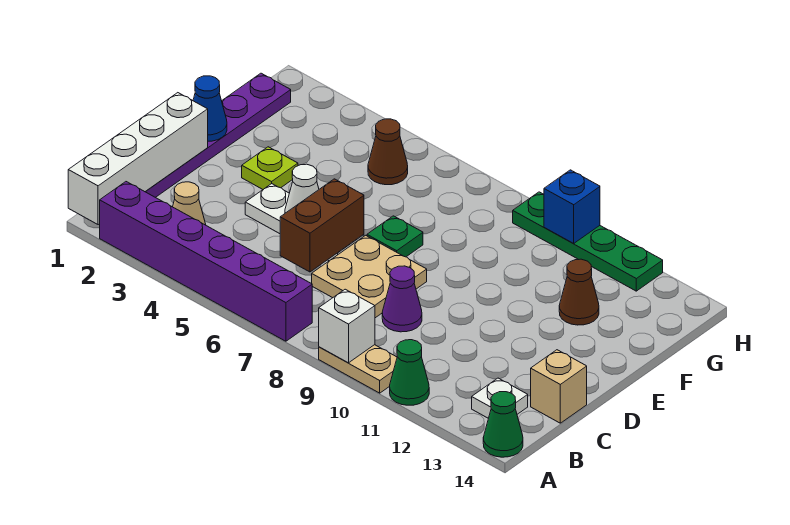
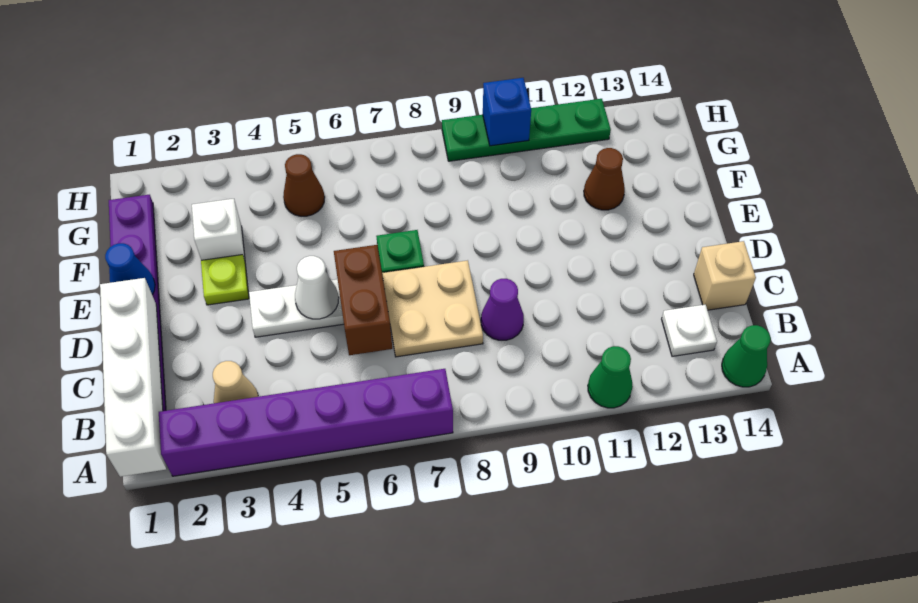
tan plate A9:A10 level 1 -> none
white brick A9 level 2 -> white brick F3 level 1

